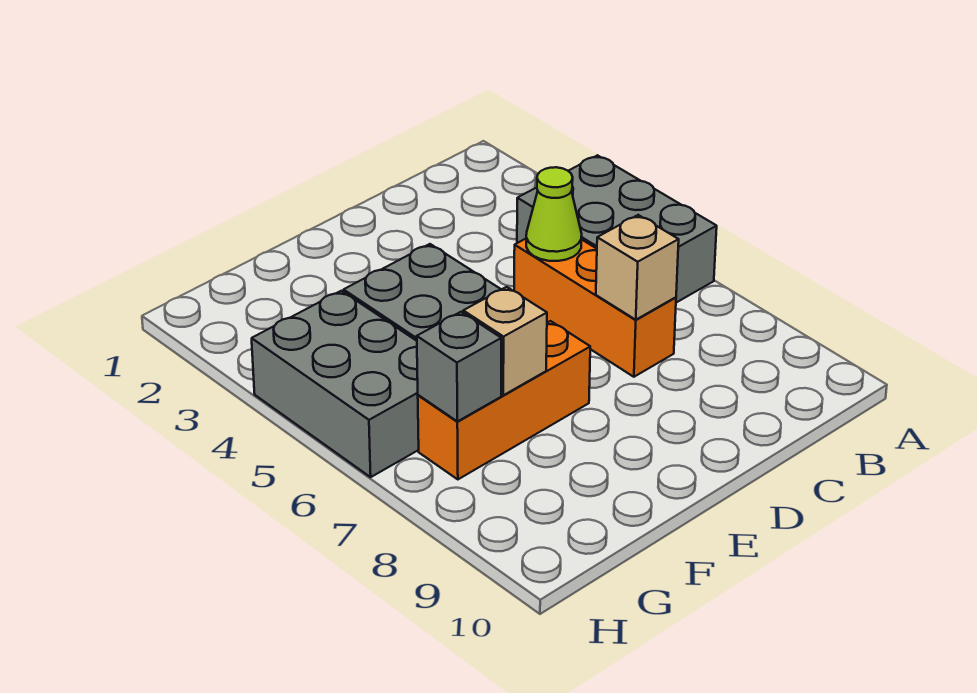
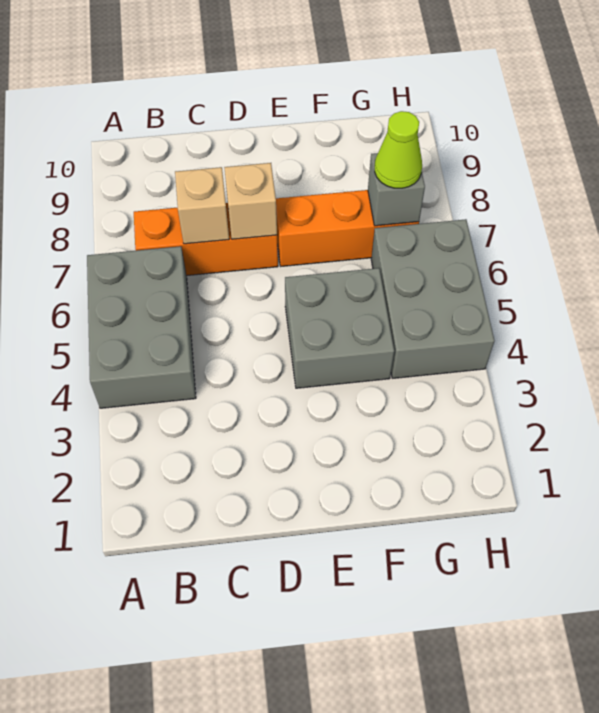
orange brick C5:C7 level 1 -> orange brick B7:D7 level 1
lime cone C5 level 2 -> lime cone G7 level 3
tan brick F7 level 2 -> tan brick D7 level 2

